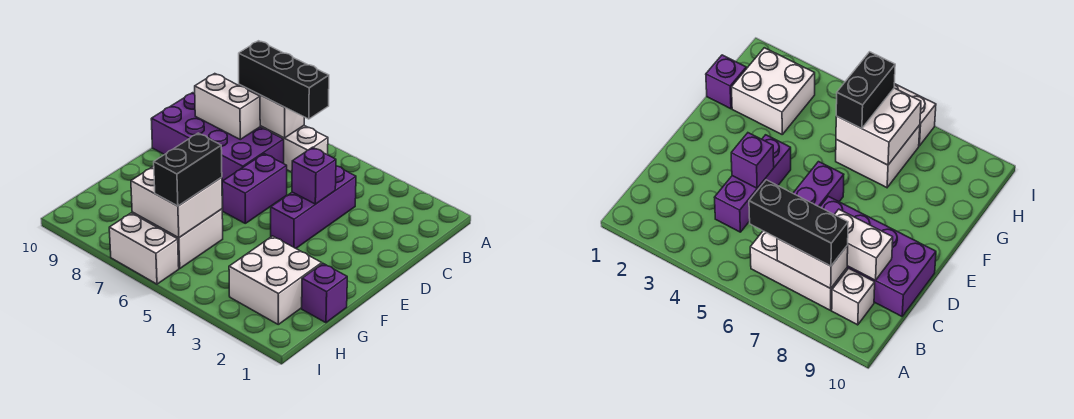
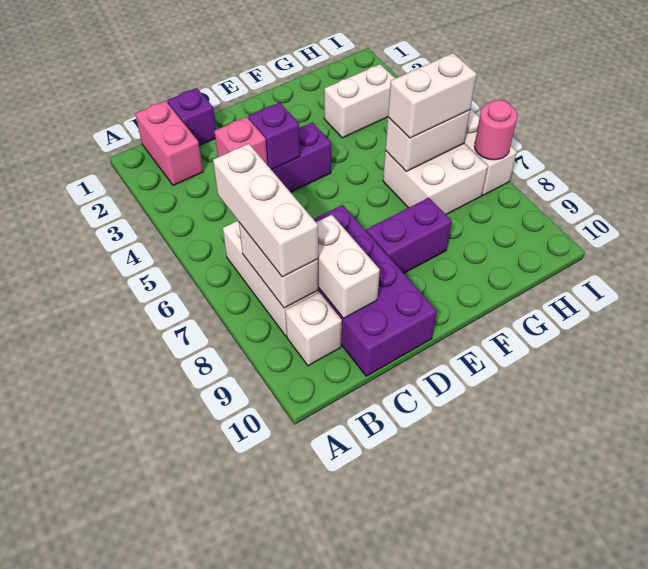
none -> pink brick B1:B2 level 1
black brick B6:B8 level 3 -> white brick B6:B8 level 3
none -> pink brick C4 level 2
purple brick D6:E6 level 1 -> purple brick E8:F8 level 1
purple brick G1 level 1 -> purple brick C1 level 1
white brick G2:H3 level 1 -> white brick G3:H3 level 1
white brick G6:H7 level 2 -> white brick G6:H6 level 2
black brick G6:H6 level 3 -> white brick G6:H6 level 3
none -> pink round brick I7 level 2

